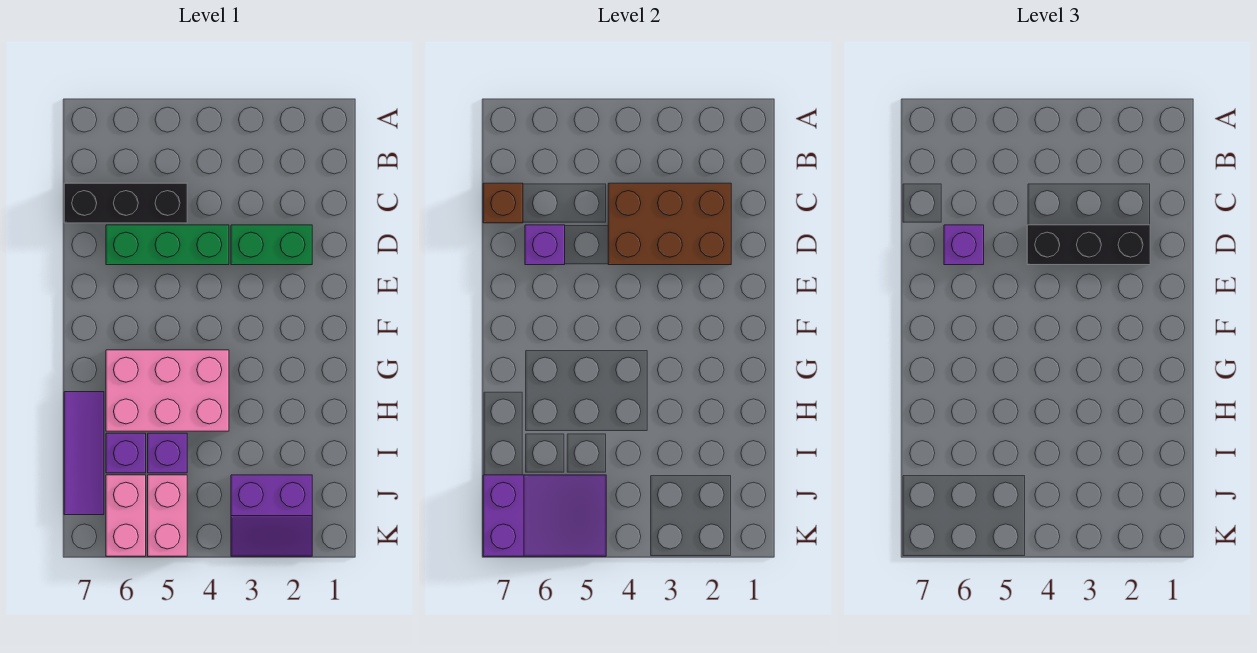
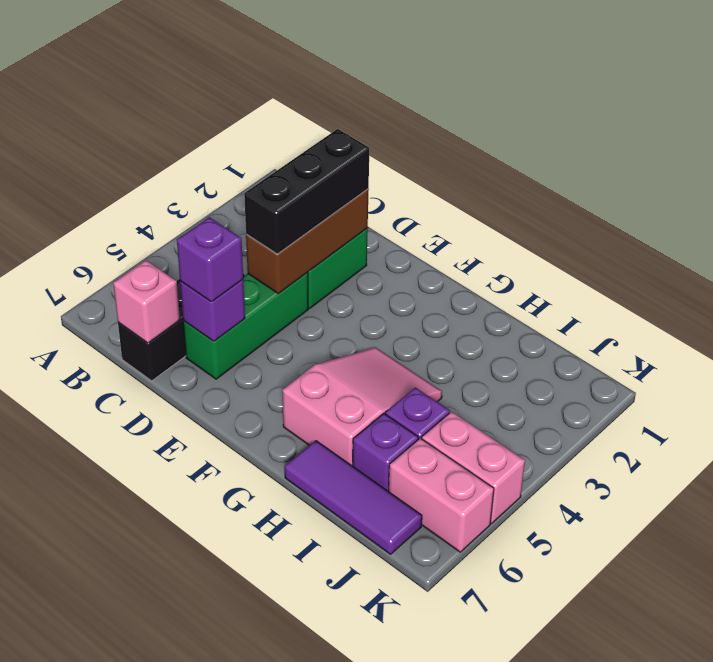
brown brick C2:D4 level 2 -> brown brick D2:D4 level 2
brown brick C7 level 2 -> pink brick C7 level 2
pink brick G4:H6 level 1 -> pink slope G4:H6 level 1 top 6
purple slope J2:K3 level 1 top J -> none
purple slope J5:K7 level 2 top 7 -> none

